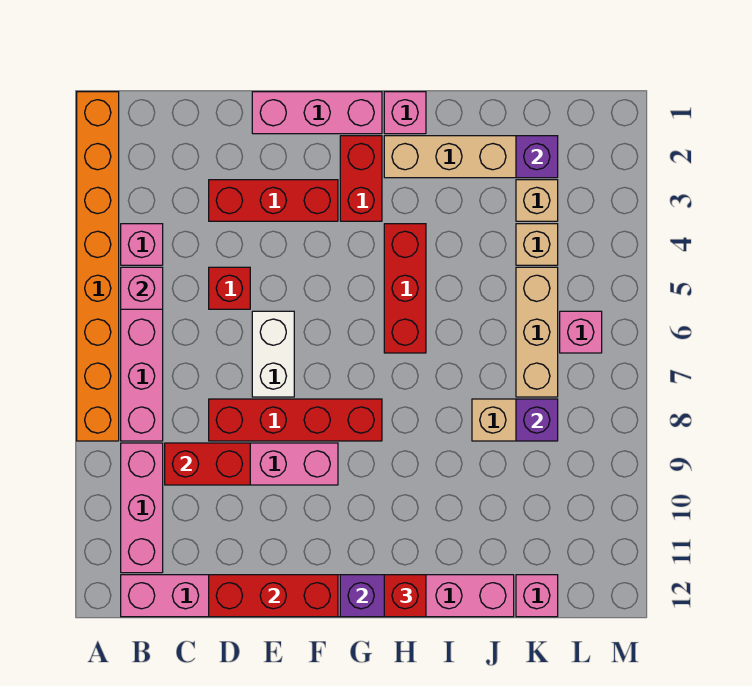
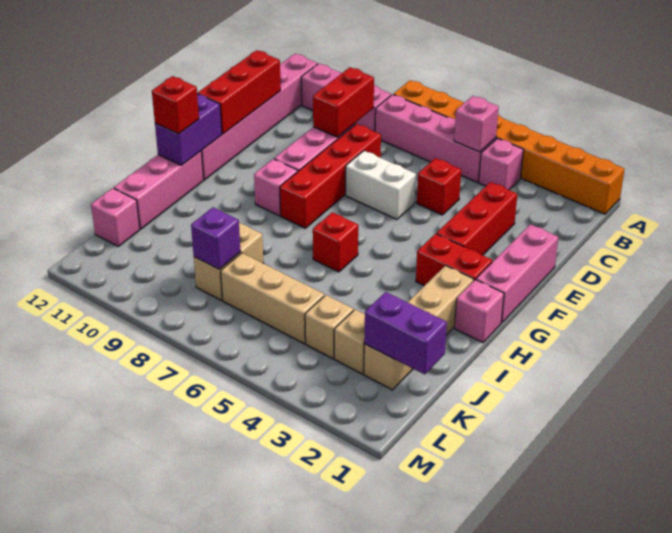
red brick H4:H6 level 1 -> red brick H6 level 1
purple brick K2 level 2 -> purple brick K1:K2 level 2
pink brick L6 level 1 -> pink brick G9 level 1

